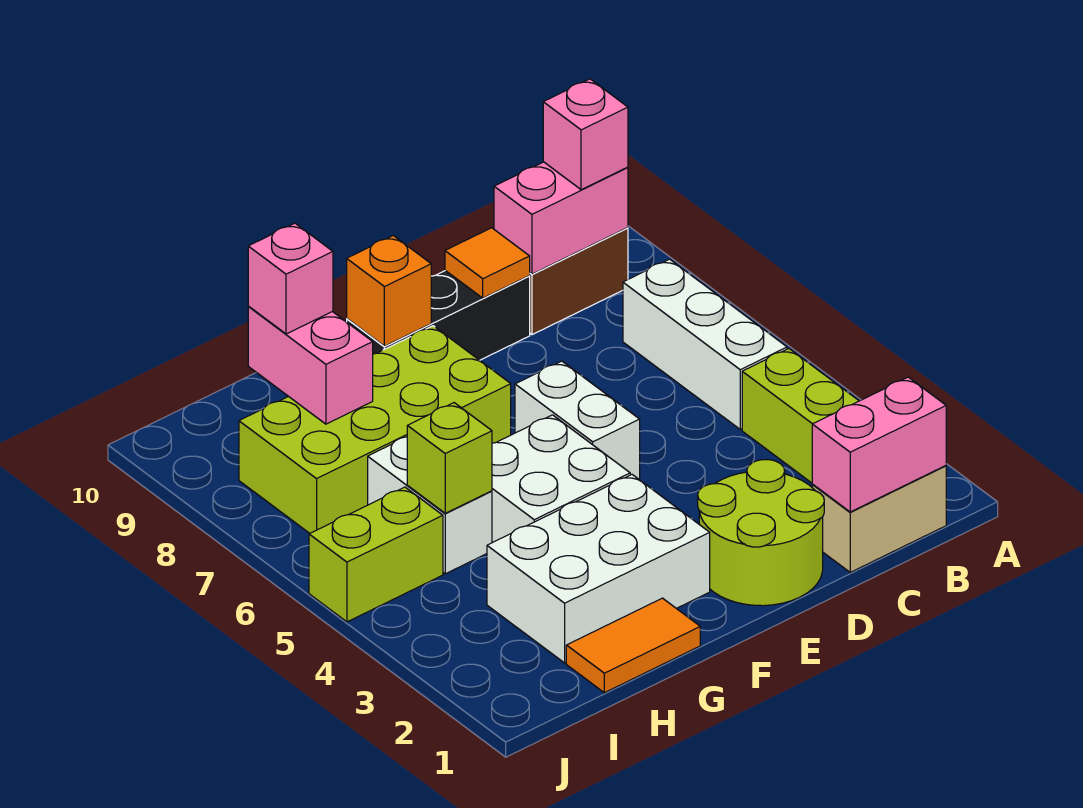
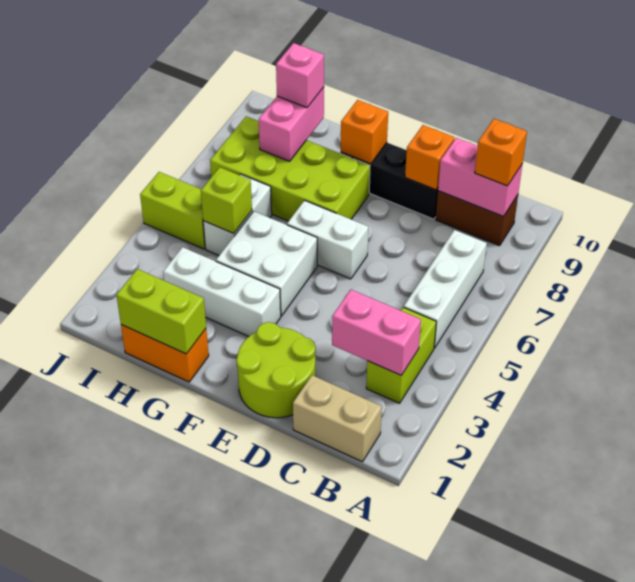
pink brick B1:C1 level 2 -> pink brick B3:C3 level 2
pink brick B9 level 3 -> orange brick B9 level 3
orange tile D9 level 2 -> orange brick D9 level 2
white brick E5:E6 level 1 -> white brick E6:F6 level 1
white brick F2:H3 level 1 -> white brick F3:H3 level 1
orange tile G1:H1 level 1 -> orange brick G1:H1 level 1
none -> lime brick G1:H1 level 2

